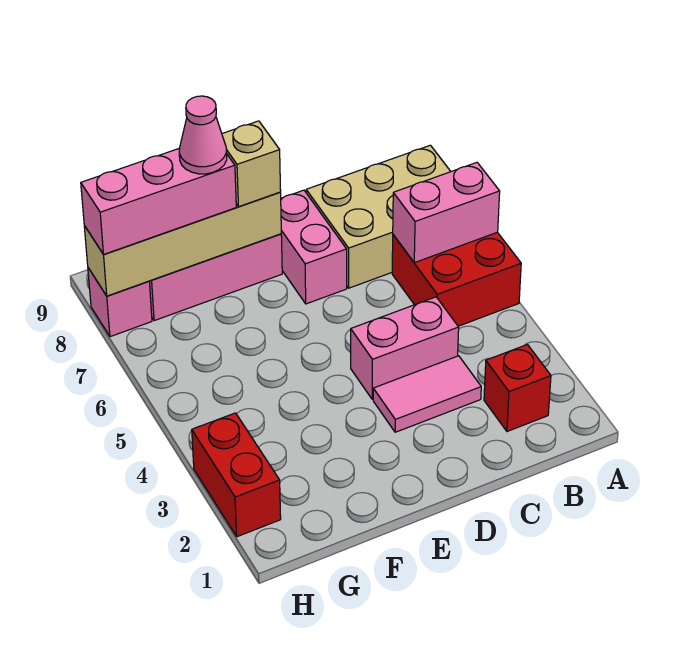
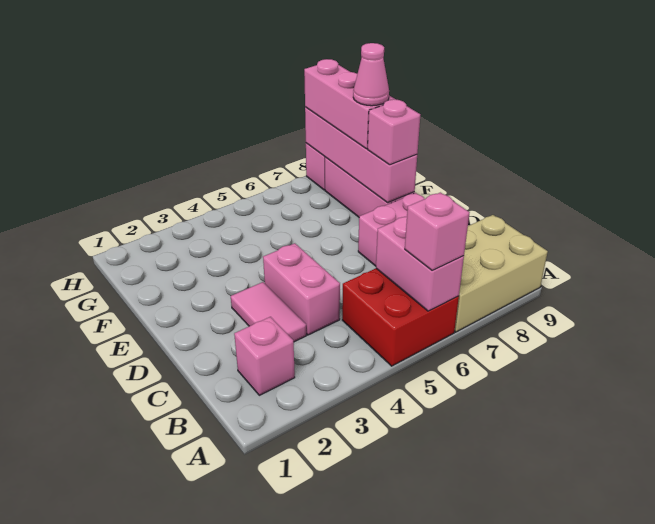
none -> pink brick A6 level 3
tan brick A7:C8 level 1 -> tan brick A7:B9 level 1
red brick B2 level 1 -> pink brick B2 level 1
tan brick E8:H8 level 2 -> pink brick E8:H8 level 2
tan brick E8 level 3 -> pink brick E8 level 3
red brick H2:H3 level 1 -> none

